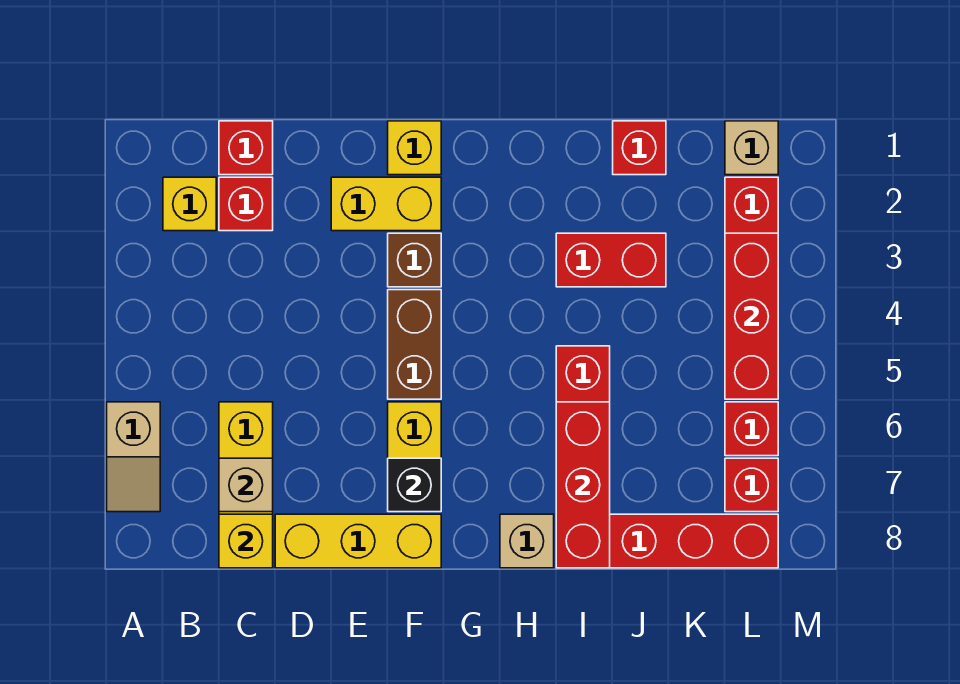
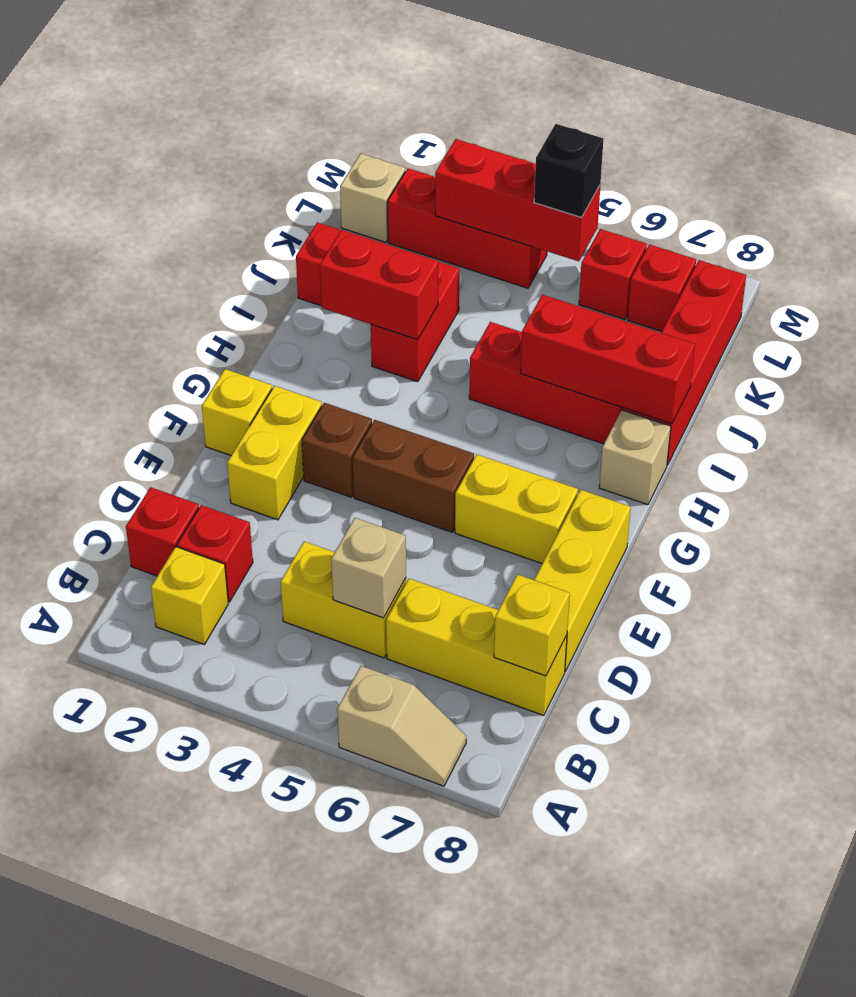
none -> yellow brick C4:C5 level 1
tan brick C7 level 2 -> tan brick C5 level 2
black brick F7 level 2 -> black brick L5 level 3
none -> red brick I2:I3 level 2

